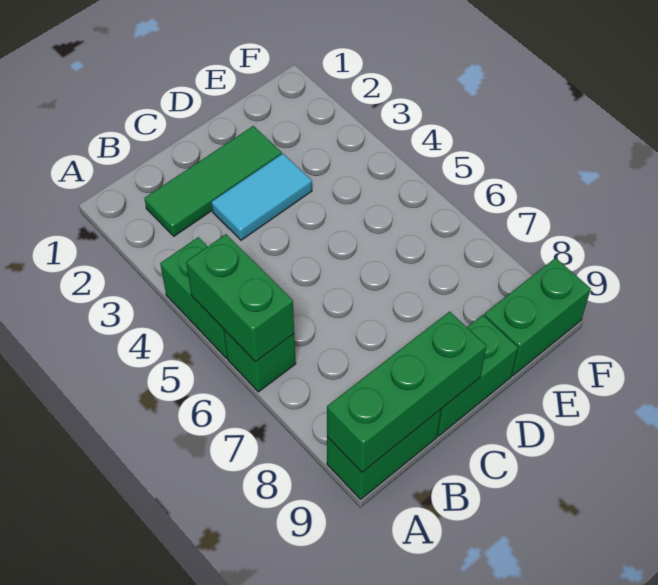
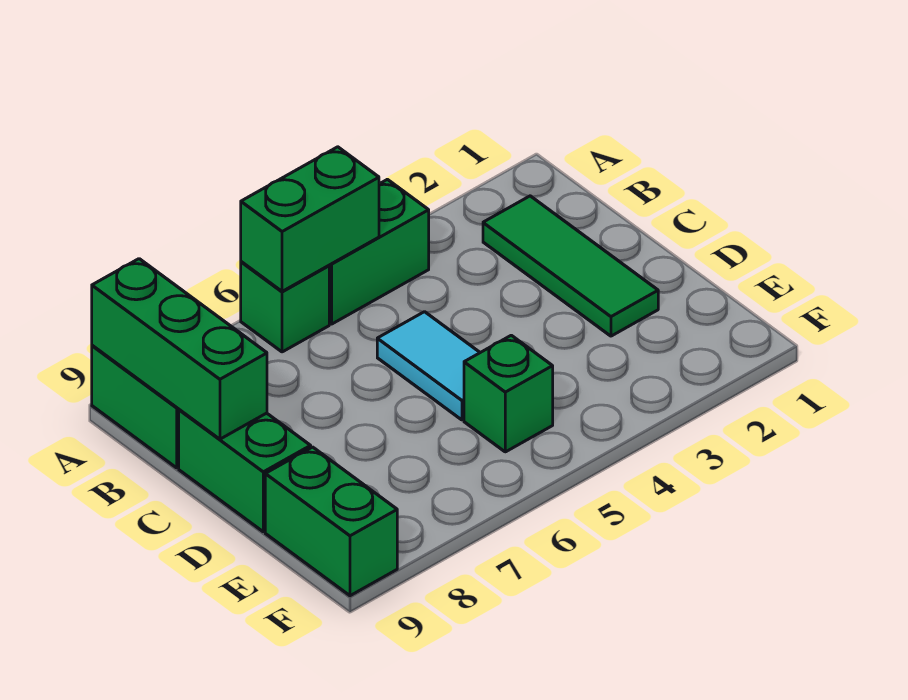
cyan tile C3:D3 level 1 -> cyan tile C5:D5 level 1
none -> green brick E5 level 1

